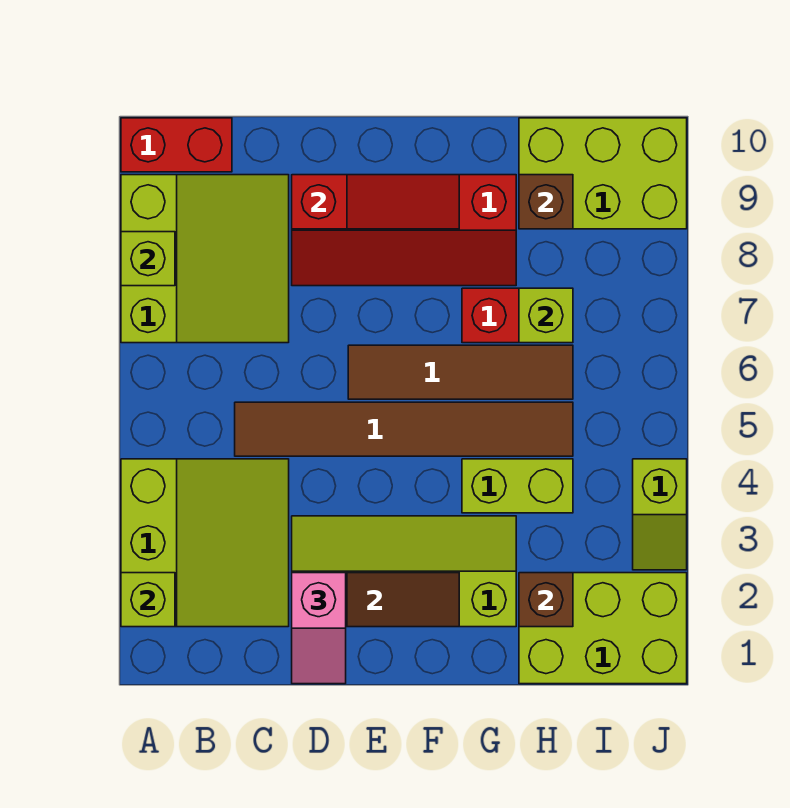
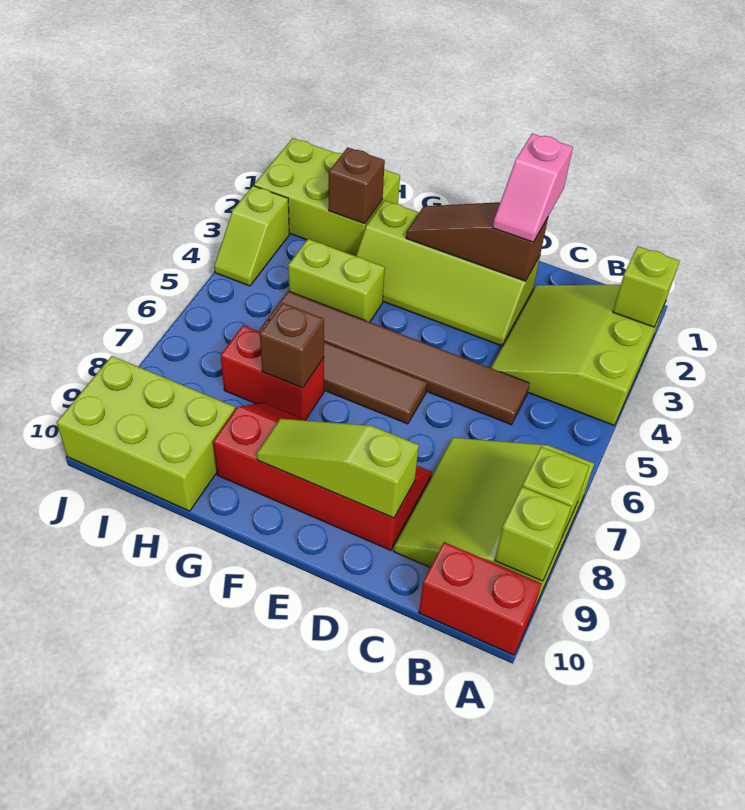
pink slope D1:D2 level 3 top 2 -> pink slope D1:D2 level 3 top 1
red slope D9:F9 level 2 top D -> lime slope D9:F9 level 2 top D
lime brick H7 level 2 -> lime brick A9 level 2
brown brick H9 level 2 -> brown brick G7 level 2
lime slope J3:J4 level 1 top 4 -> lime slope J3:J4 level 1 top 3

